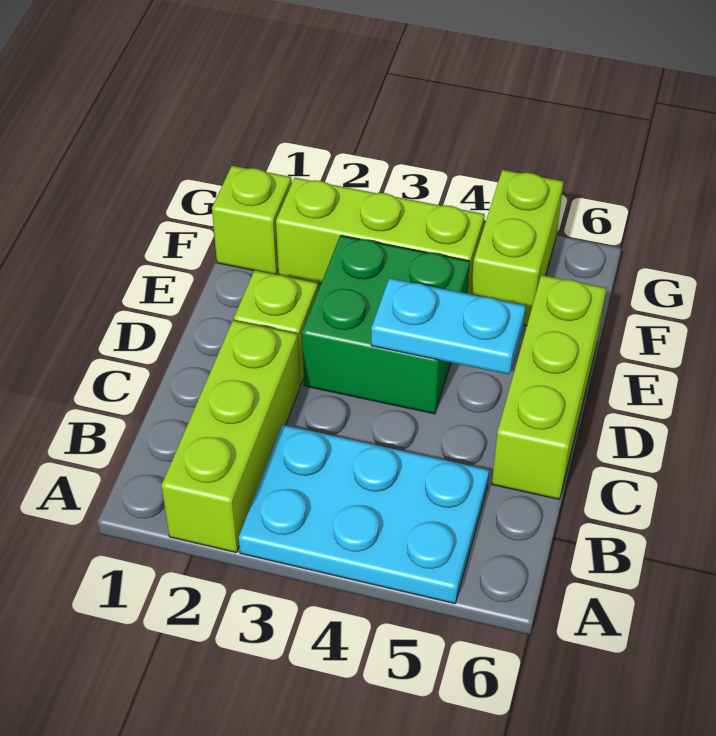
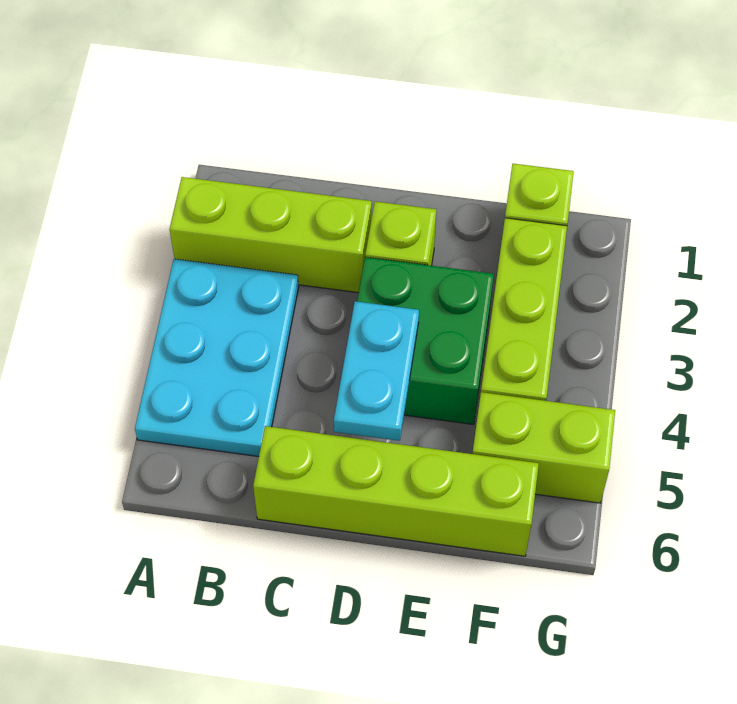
lime brick C6:E6 level 1 -> lime brick C6:F6 level 1

